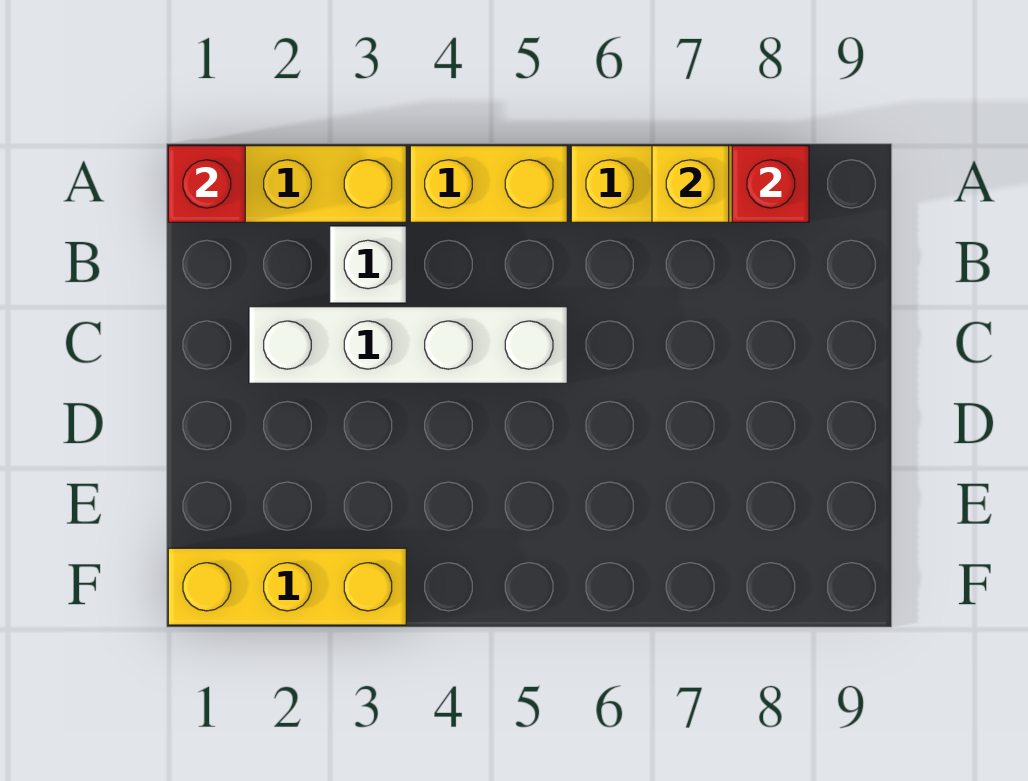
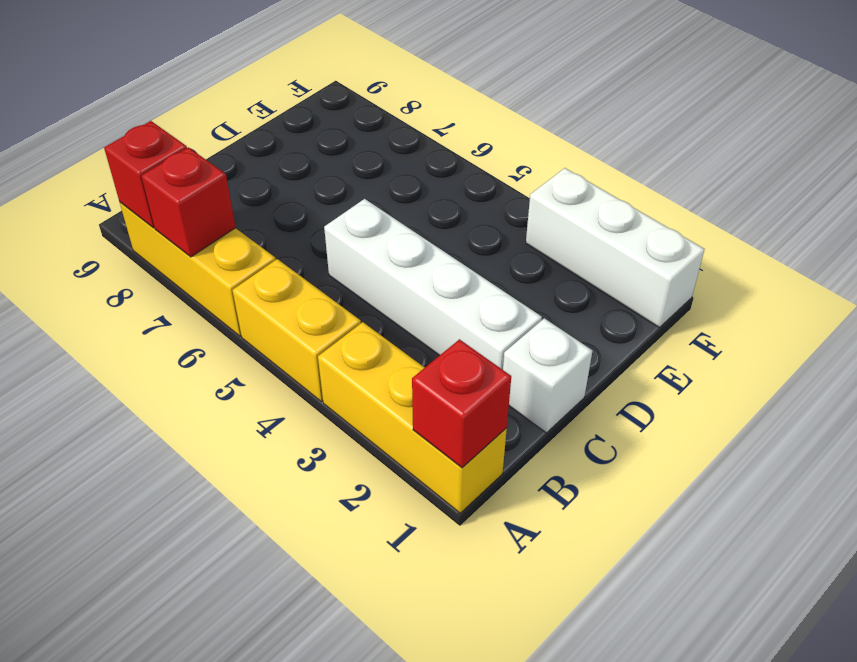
yellow brick A7 level 2 -> red brick A7 level 2
white brick B3 level 1 -> white brick C1 level 1
yellow brick F1:F3 level 1 -> white brick F1:F3 level 1

